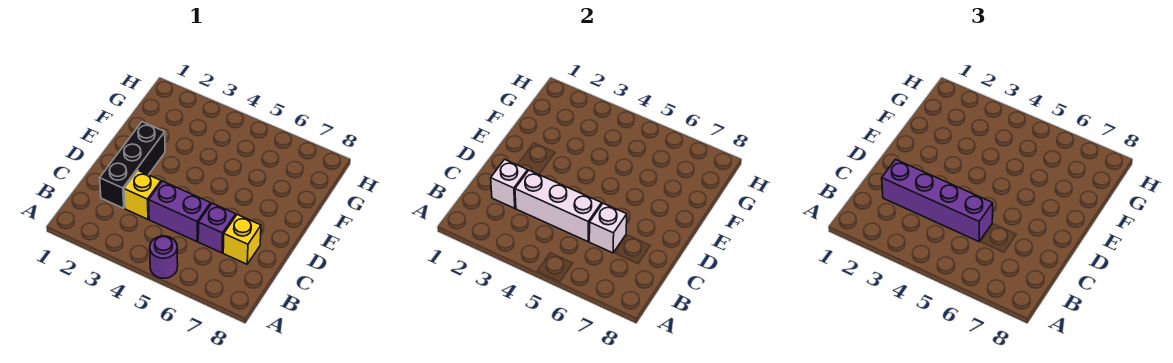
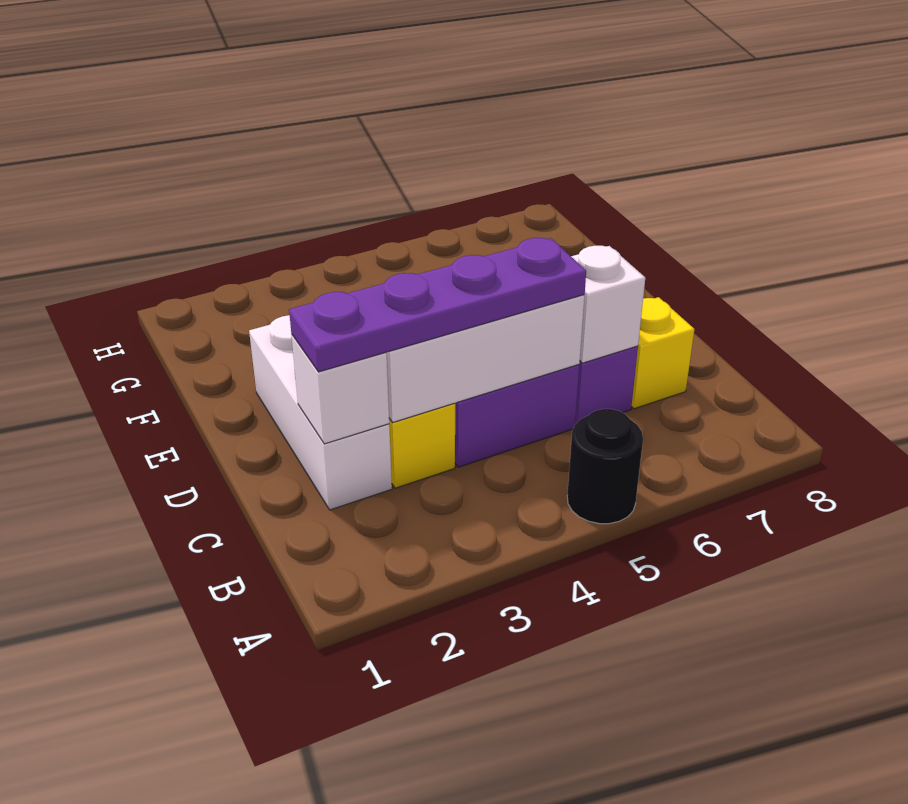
purple round brick A5 level 1 -> black round brick A5 level 1
black brick C2:E2 level 1 -> white brick C2:E2 level 1
purple brick C2:C5 level 3 -> purple plate C2:C5 level 3

